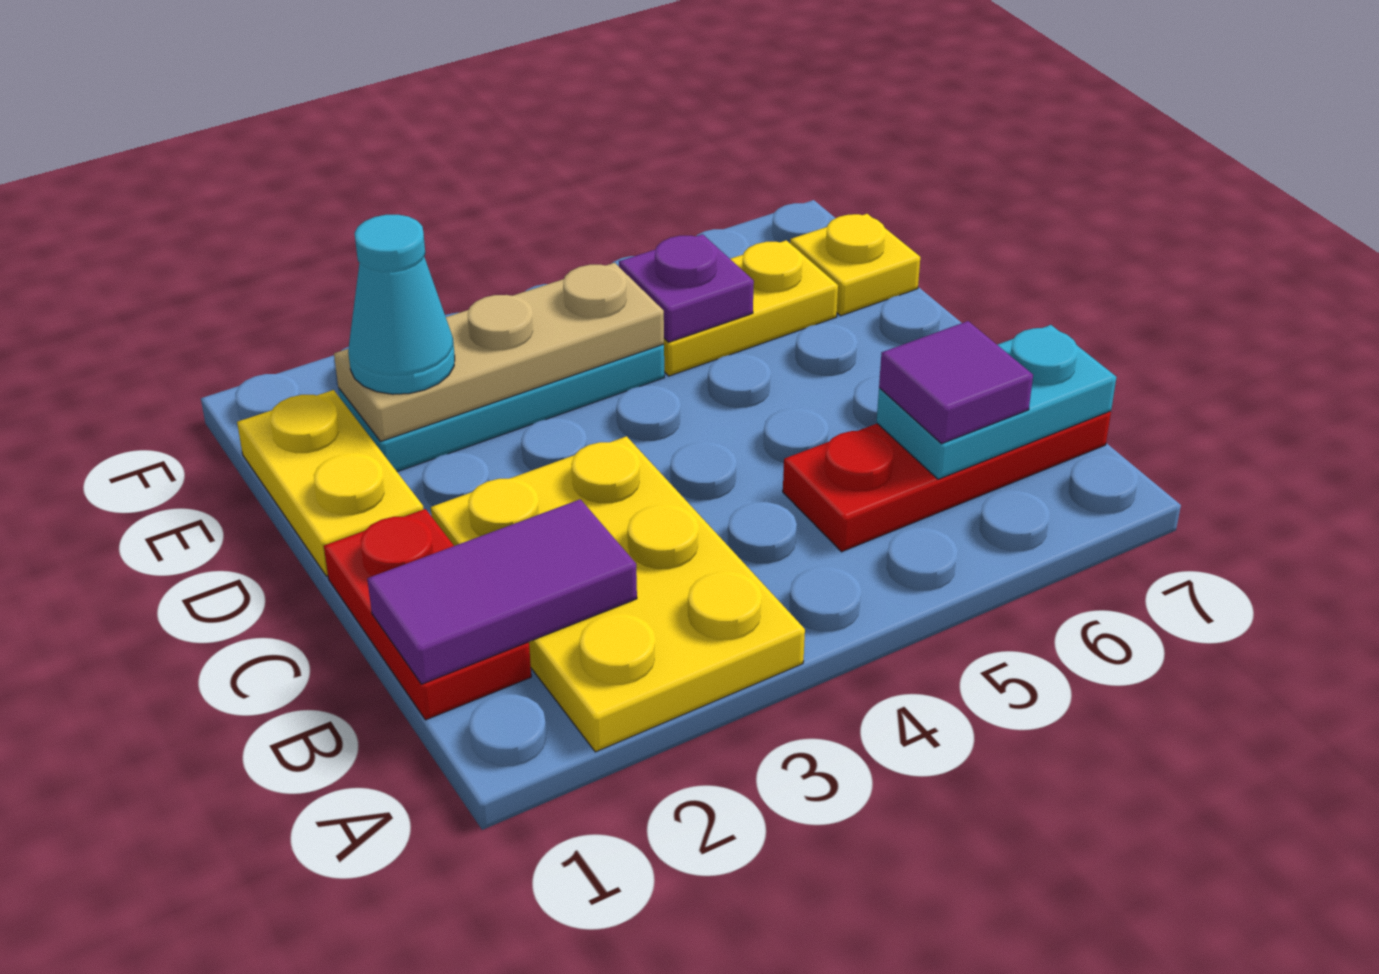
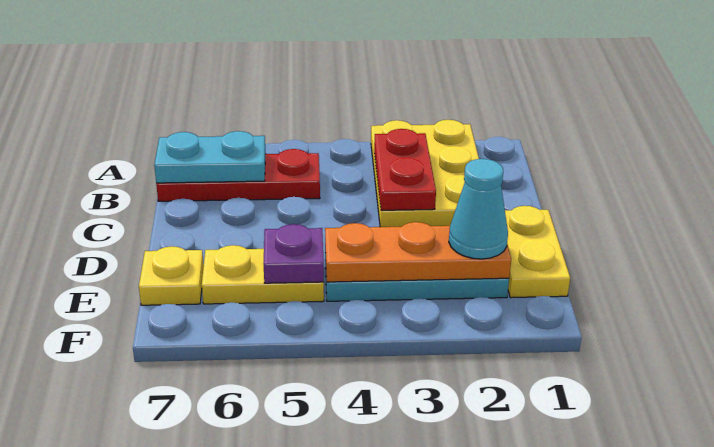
red plate B1:C1 level 1 -> red plate B3:C3 level 2
purple tile B1:B2 level 2 -> none
purple tile B6 level 3 -> none
tan plate E2:E4 level 2 -> orange plate E2:E4 level 2

